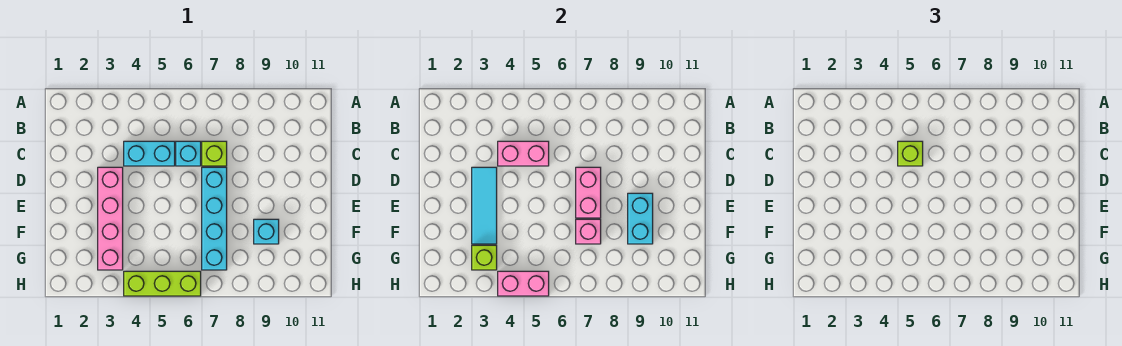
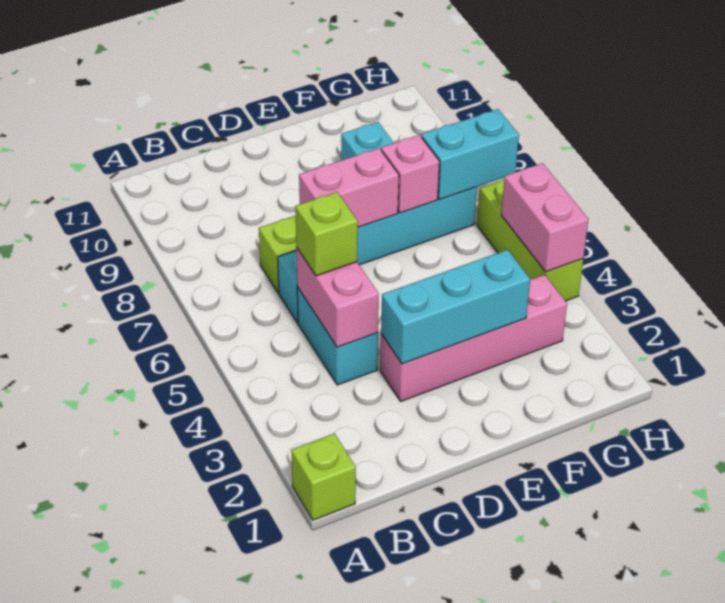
cyan tile D3:F3 level 2 -> cyan brick D3:F3 level 2
cyan brick E9:F9 level 2 -> cyan brick G7:H7 level 2
lime brick G3 level 2 -> lime brick A1 level 1

